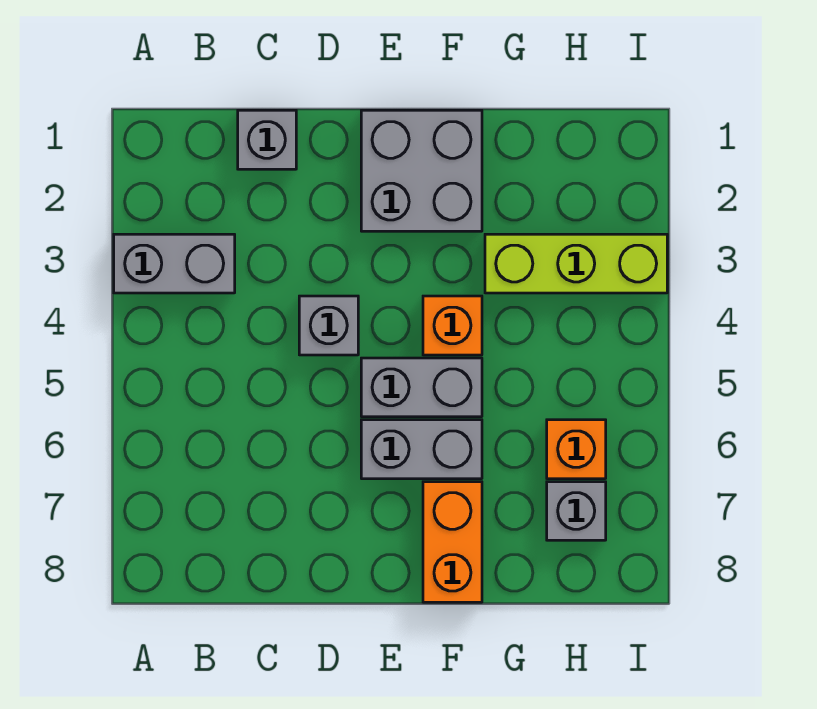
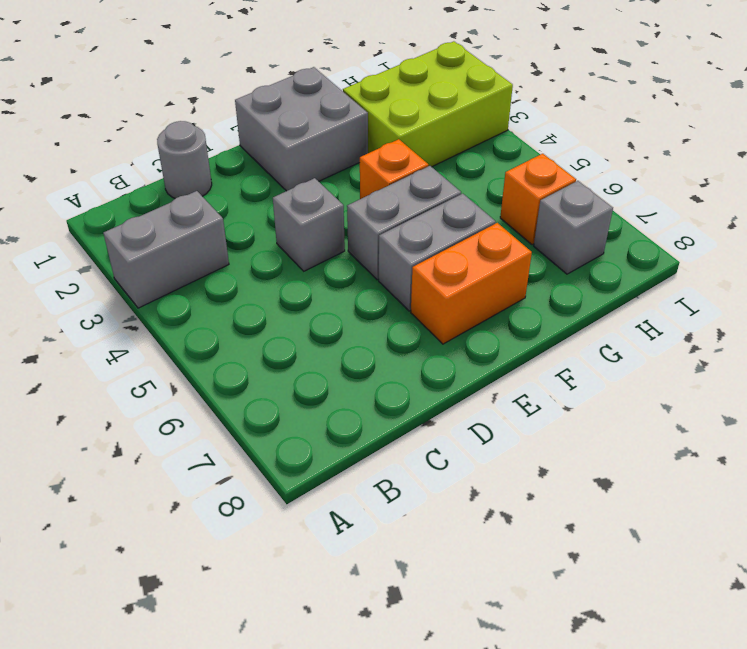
grey brick C1 level 1 -> grey round brick C1 level 1
orange brick F7:F8 level 1 -> orange brick E7:F7 level 1
lime brick G3:I3 level 1 -> lime brick G2:I3 level 1

